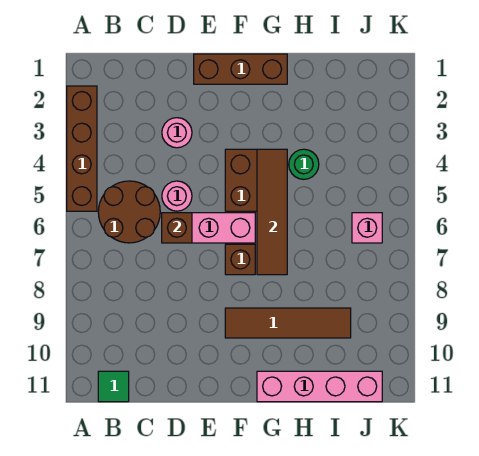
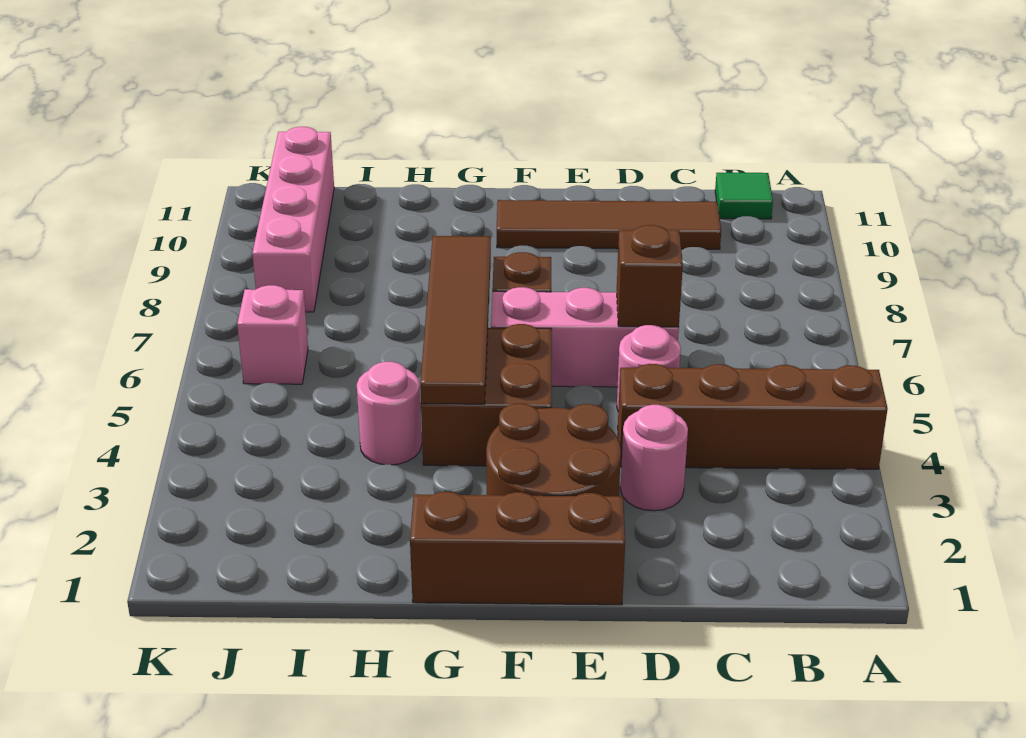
brown brick A2:A5 level 1 -> brown brick A4:D4 level 1
brown round brick B5:C6 level 1 -> brown round brick E2:F3 level 1
brown tile F9:I9 level 1 -> brown tile C10:F10 level 1
pink brick G11:J11 level 1 -> pink brick J8:J11 level 1
green round brick H4 level 1 -> pink round brick H4 level 1

